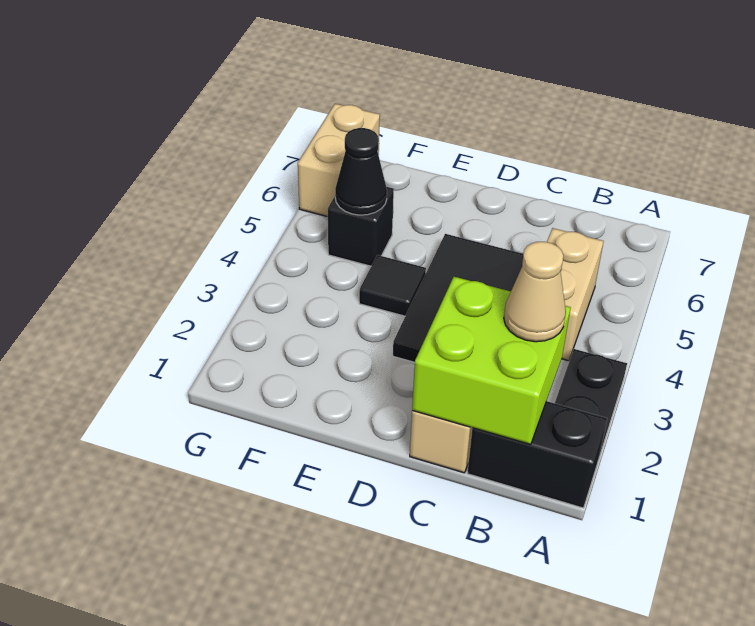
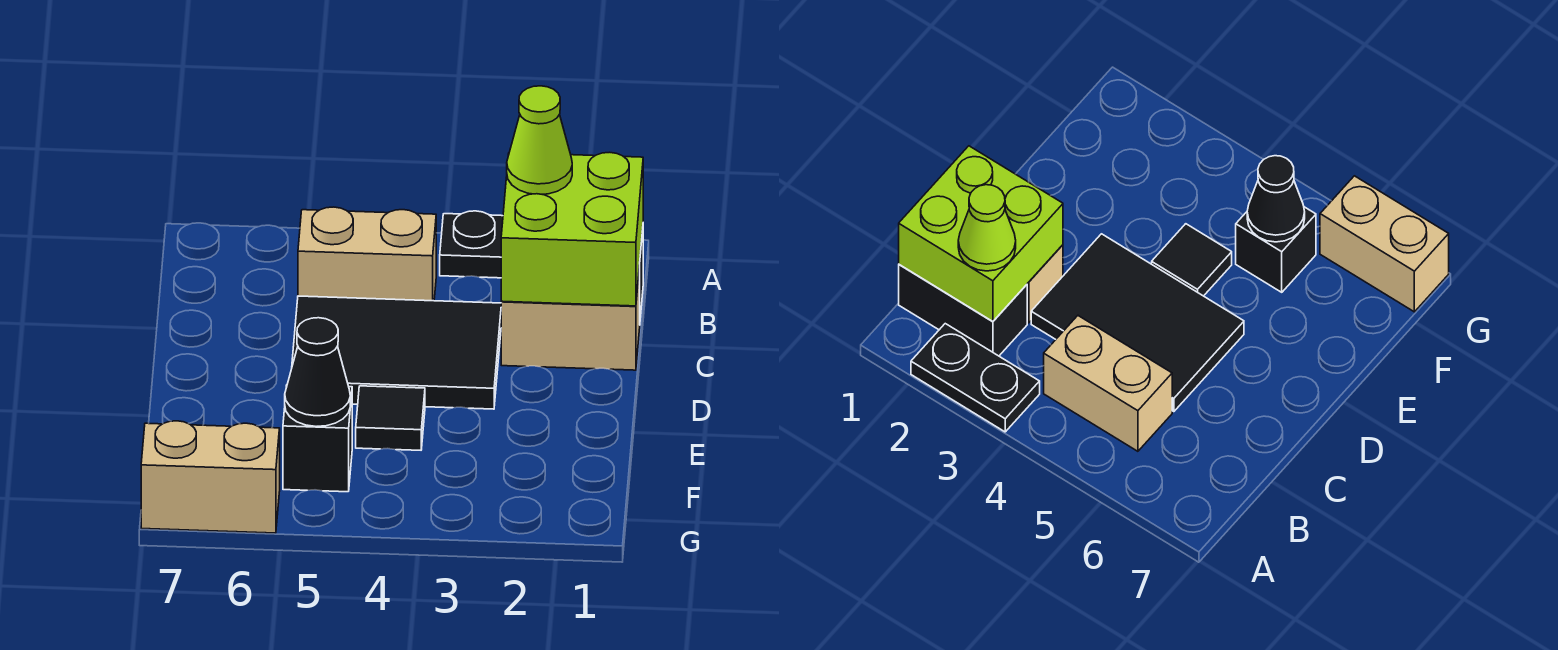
black brick A1:B1 level 1 -> black brick B1:B2 level 1
tan cone B2 level 3 -> lime cone B2 level 3

